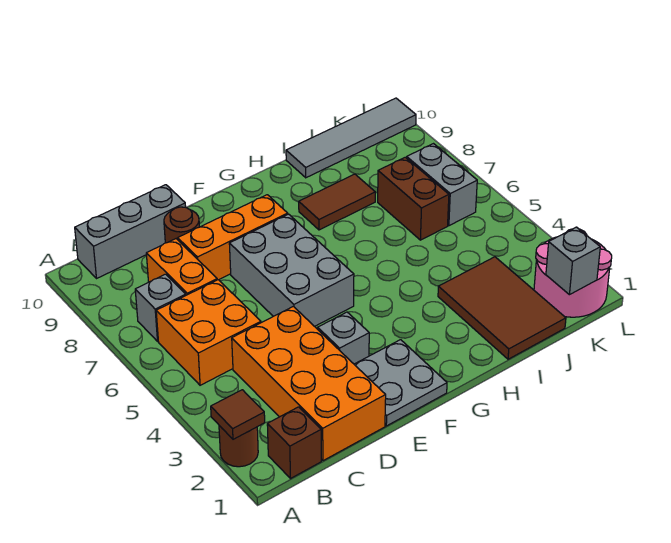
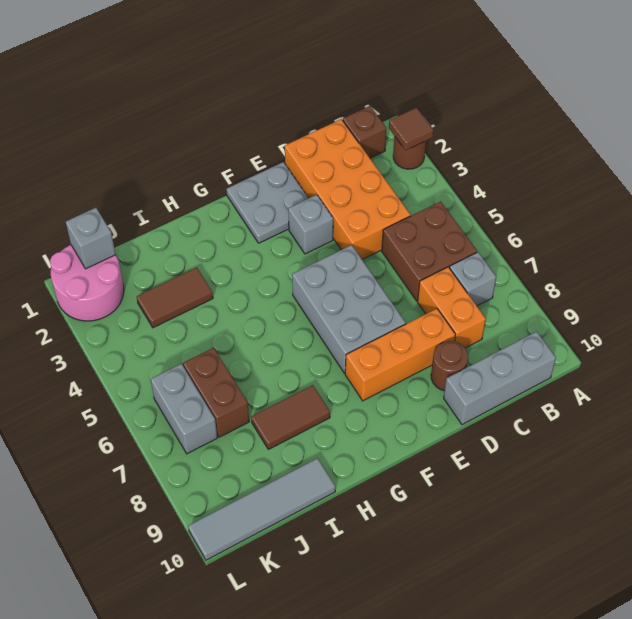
orange brick B5:C6 level 1 -> brown brick B5:C6 level 1
brown tile I1:J3 level 1 -> brown tile I3:J3 level 1

